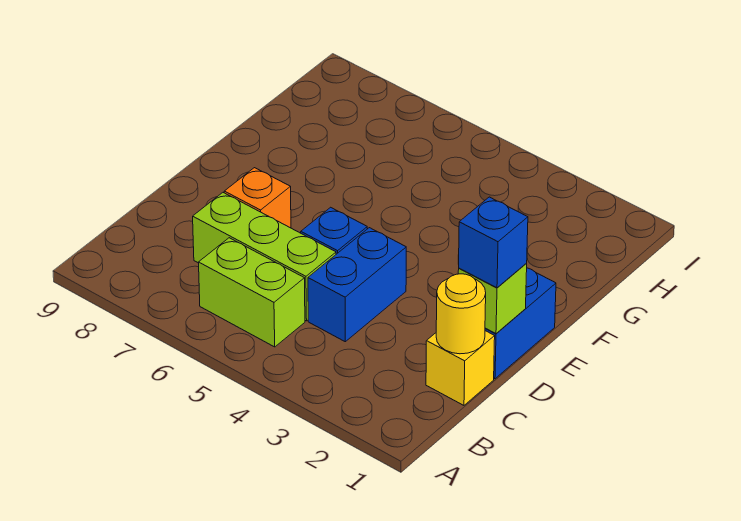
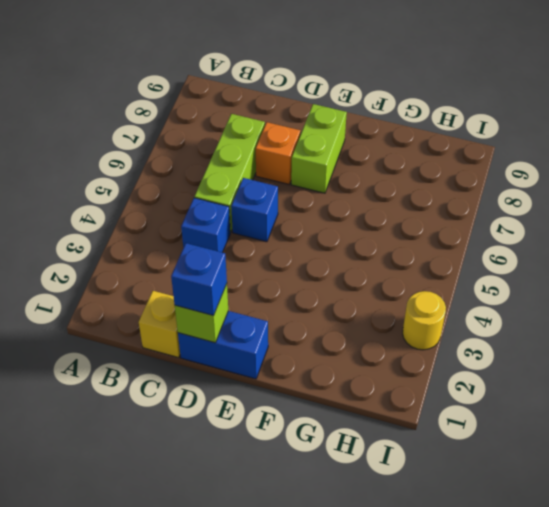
lime brick B5:B6 level 1 -> lime brick E7:E8 level 1
yellow round brick C1 level 2 -> yellow round brick I3 level 1
blue brick C4:D4 level 1 -> blue brick C4 level 1

